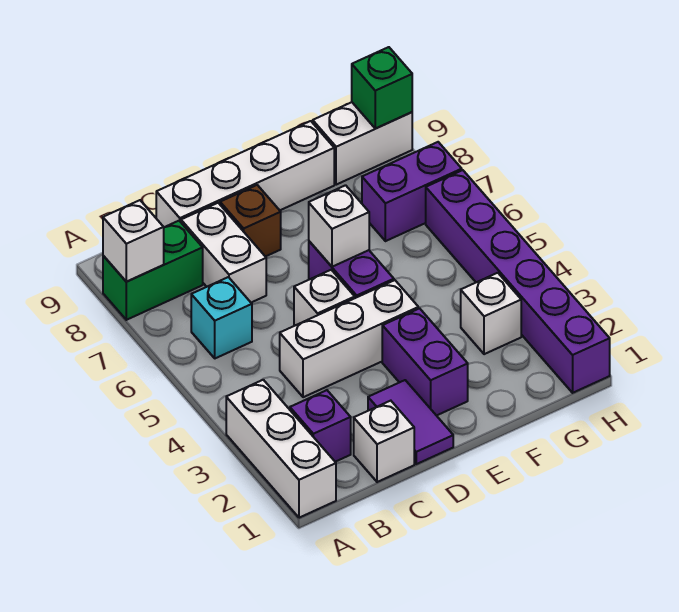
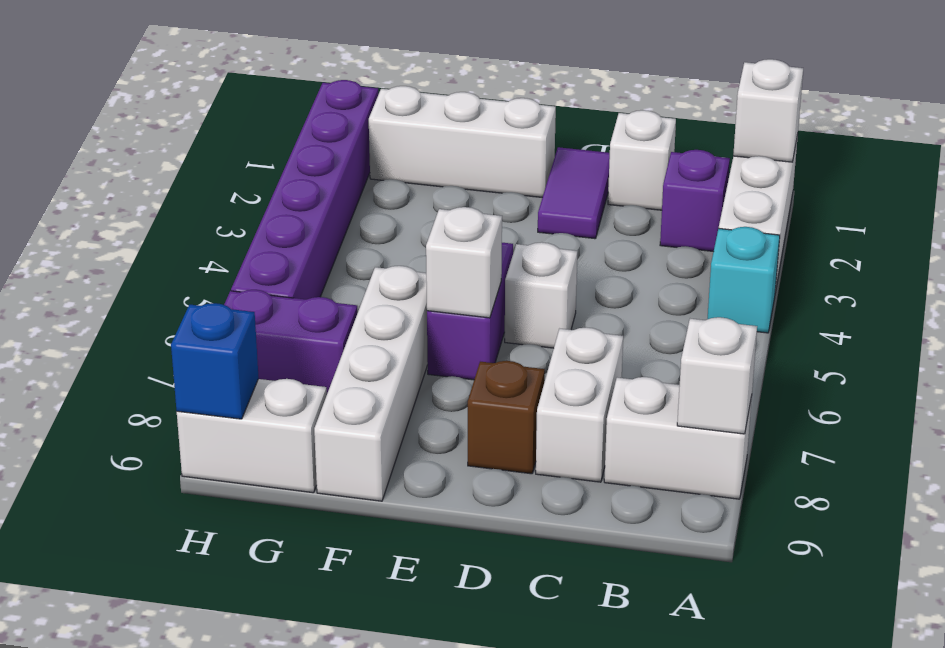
green brick A8:B8 level 1 -> white brick A8:B8 level 1
cyan brick B6 level 1 -> cyan brick A4 level 1
white brick C4:E4 level 1 -> white brick E1:G1 level 1
white brick C9:F9 level 1 -> white brick F6:F9 level 1
purple brick E2:E3 level 1 -> none
white brick G3 level 1 -> white brick A1 level 2
green brick H9 level 2 -> blue brick H9 level 2

